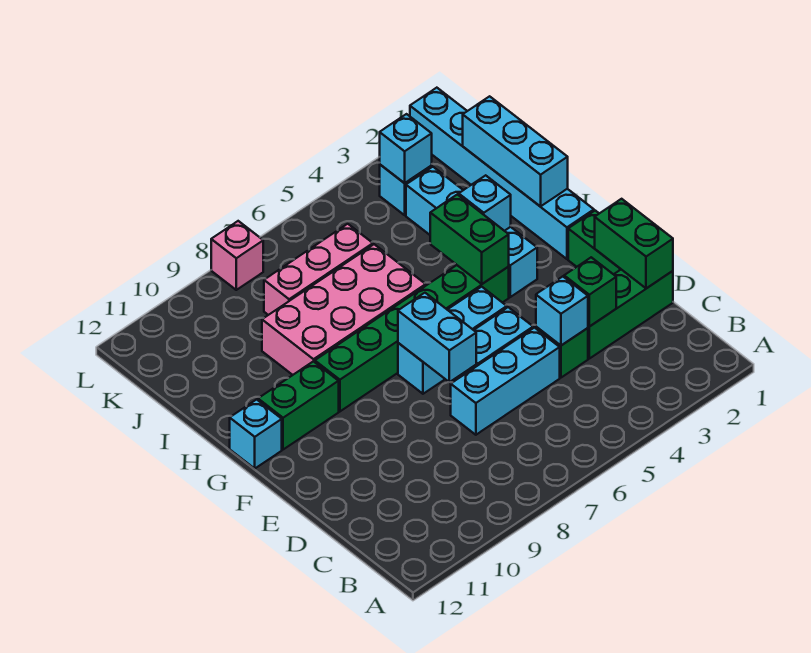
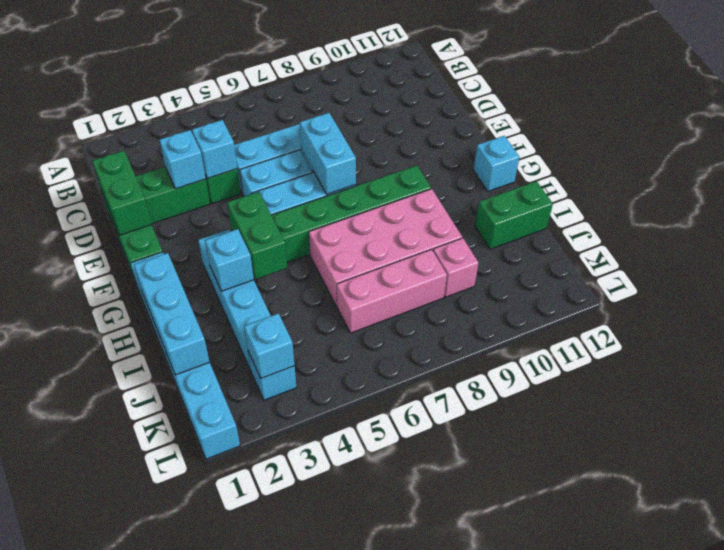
green brick D3 level 2 -> cyan brick D3 level 2
green brick G10:G11 level 1 -> green brick I11:I12 level 1
pink brick L8 level 1 -> pink brick J9 level 1

